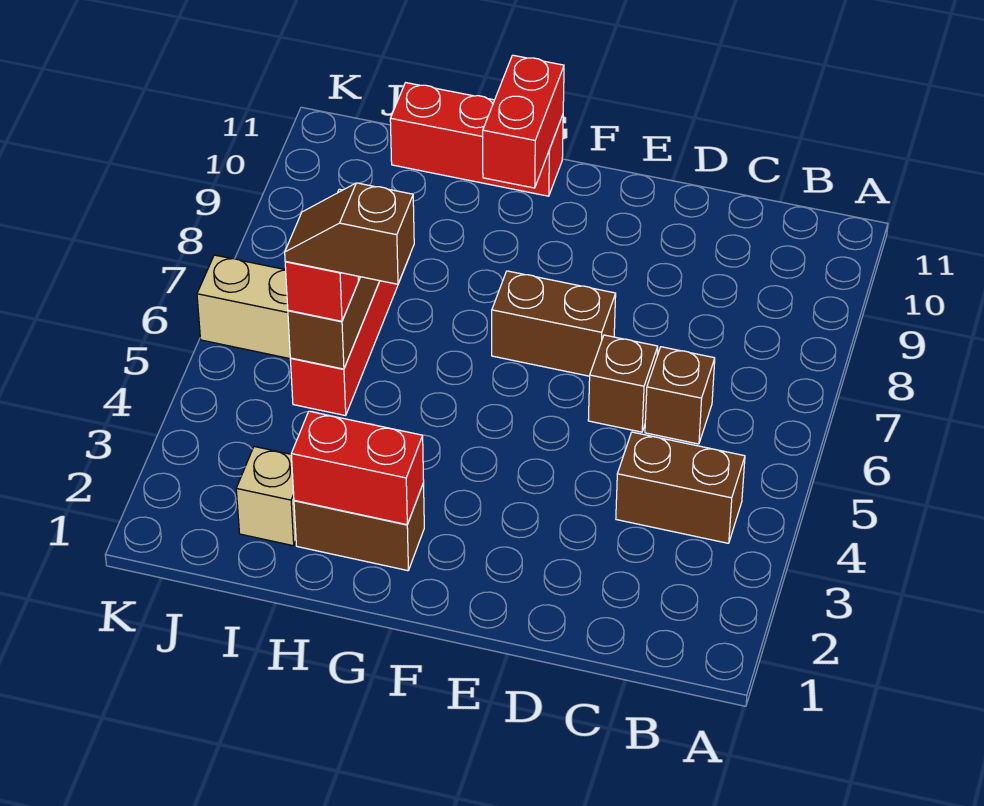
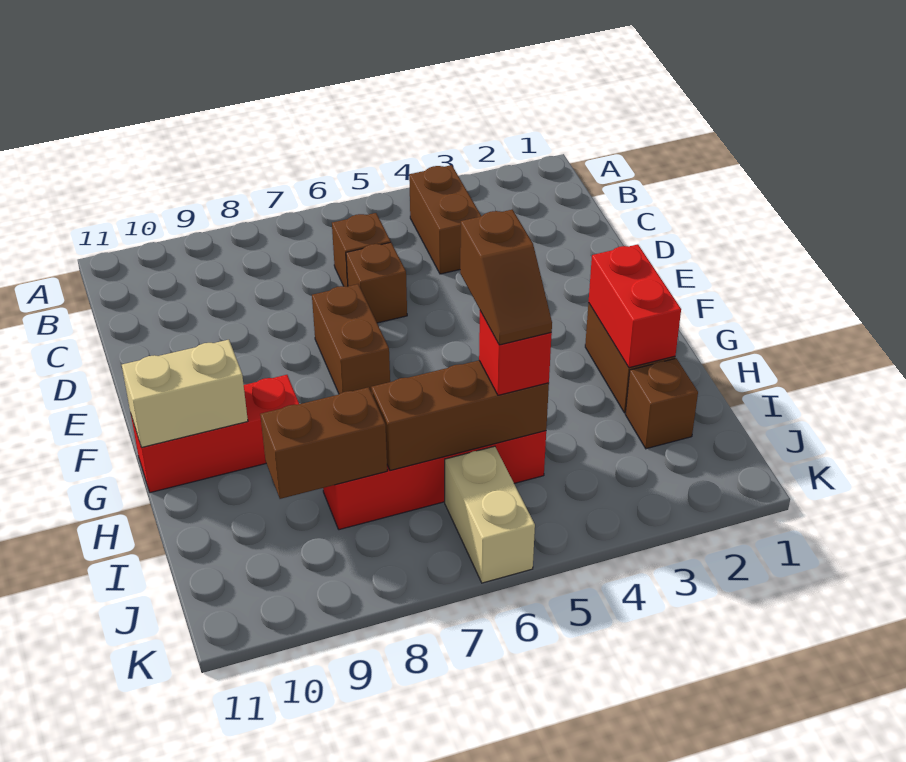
red brick G10:G11 level 2 -> tan brick G10:G11 level 2
red brick G11:I11 level 1 -> red brick G9:G11 level 1
tan brick I2 level 1 -> brown brick I2 level 1
none -> brown brick I8:I9 level 2

